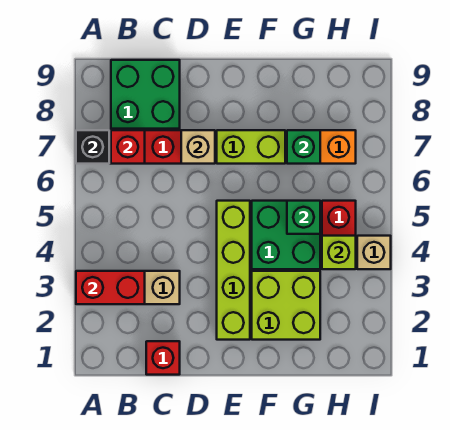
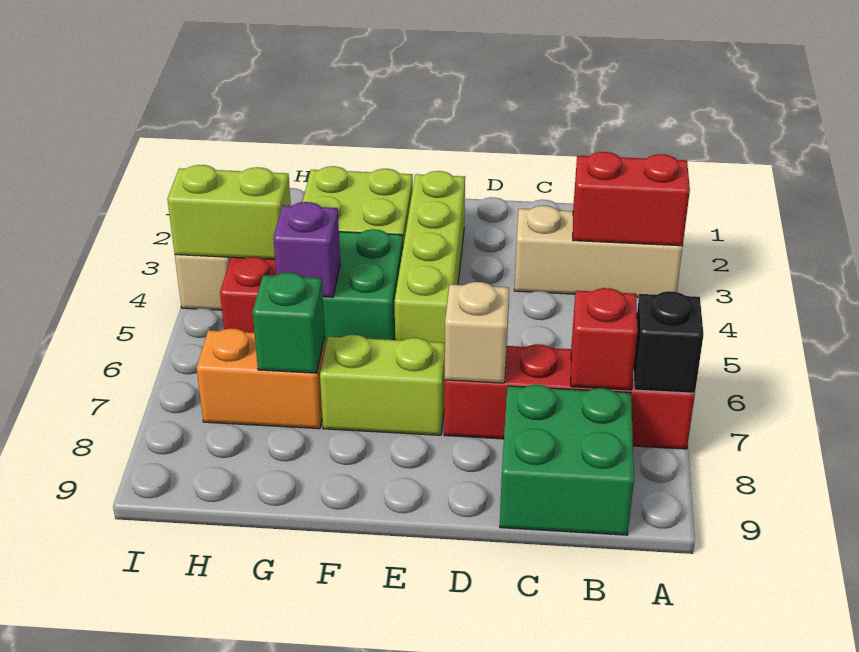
red brick C1 level 1 -> none
green brick G5 level 2 -> purple brick G5 level 2
lime brick H4 level 2 -> lime brick H4:I4 level 2

